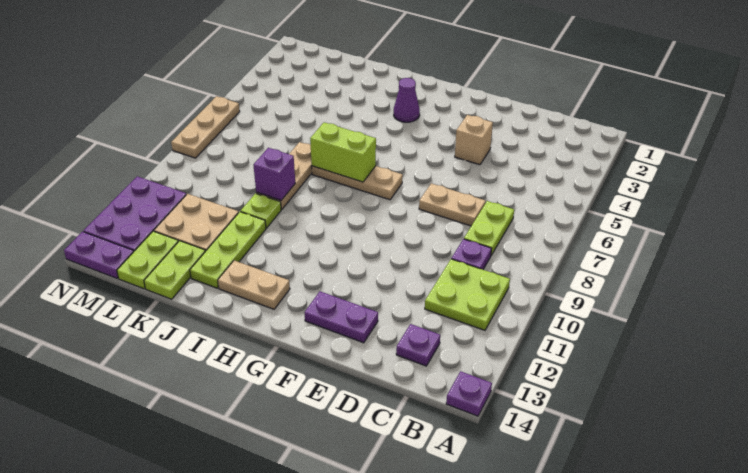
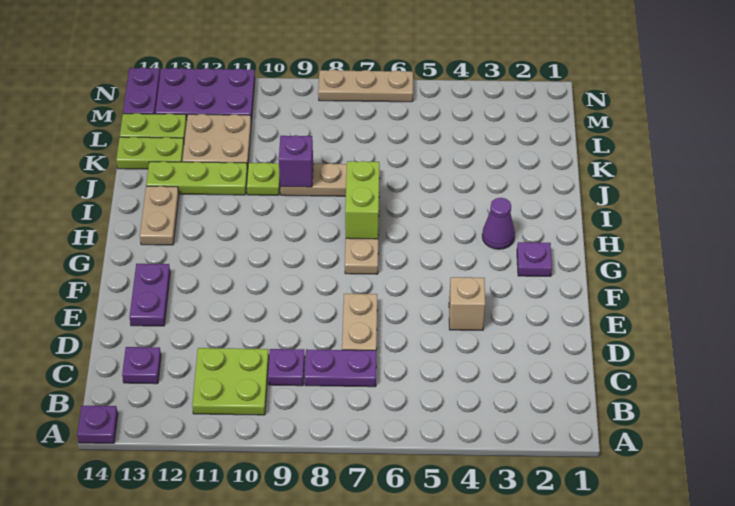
lime plate C7:C8 level 1 -> purple plate C7:C8 level 1
none -> purple plate G2 level 1

